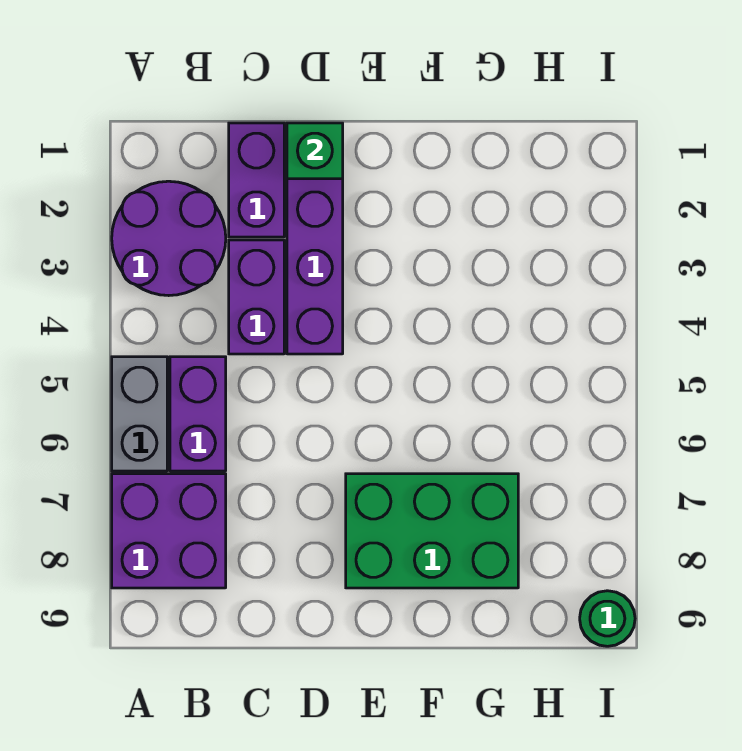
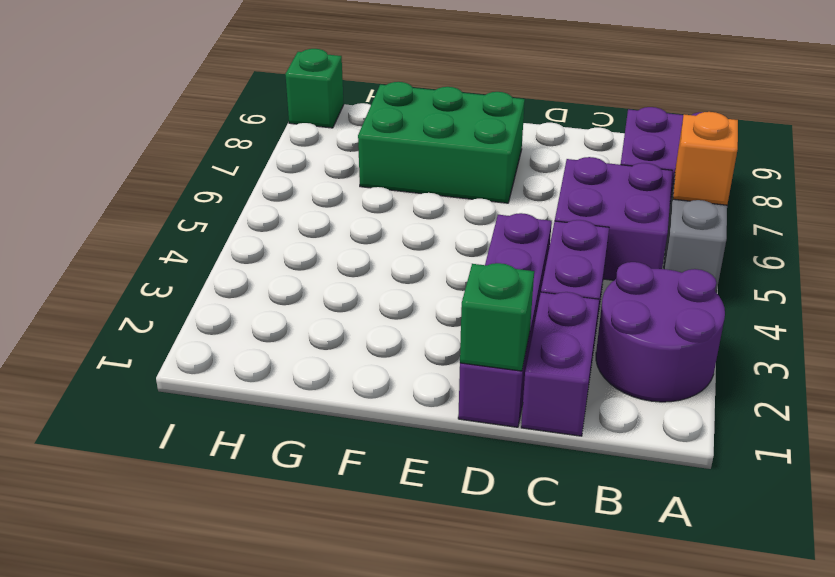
none -> orange brick A6 level 2
purple brick B5:B6 level 1 -> purple brick B5:C6 level 1
green round brick I9 level 1 -> green brick I9 level 1

